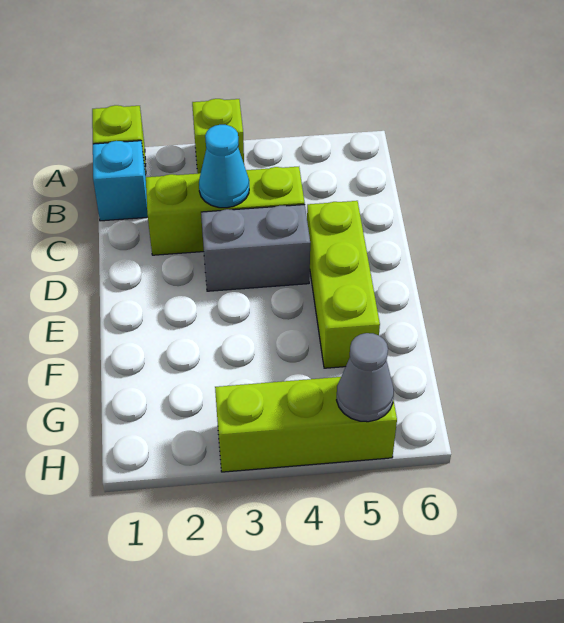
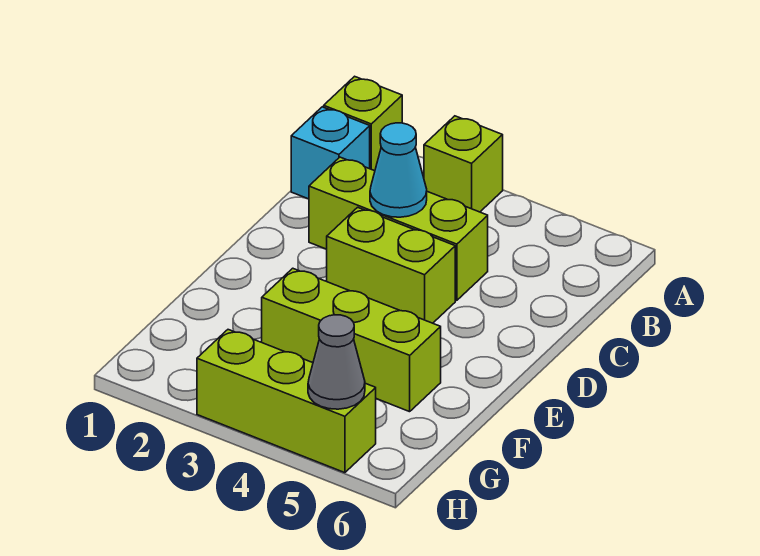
grey brick D3:D4 level 1 -> lime brick D3:D4 level 1
lime brick D5:F5 level 1 -> lime brick F3:F5 level 1

